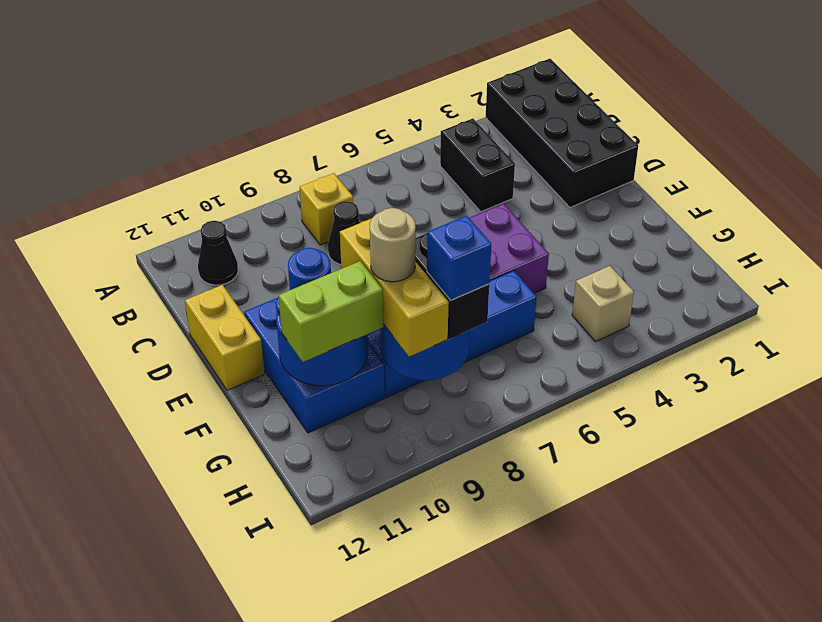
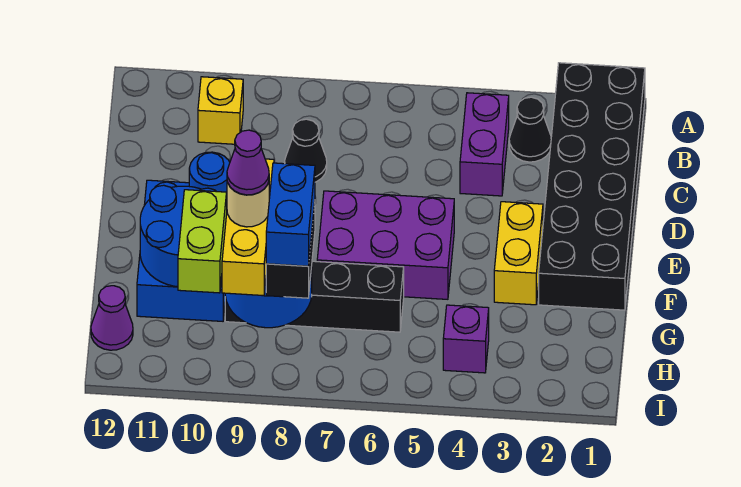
black brick A1:D2 level 1 -> black brick A1:F2 level 1
black brick B4:C4 level 1 -> purple brick B4:C4 level 1
yellow brick B8 level 1 -> yellow brick B10 level 1
black cone B11 level 1 -> black cone B3 level 1
yellow brick D12:E12 level 1 -> yellow brick E3:F3 level 1
blue brick G6:G9 level 1 -> black brick G6:G9 level 1
none -> purple cone G9 level 5
lime brick G10:G11 level 3 -> lime brick G10:H10 level 3
tan brick H4 level 1 -> purple brick H4 level 1
blue brick H8 level 4 -> blue brick G8:H8 level 4
none -> purple cone H12 level 1

